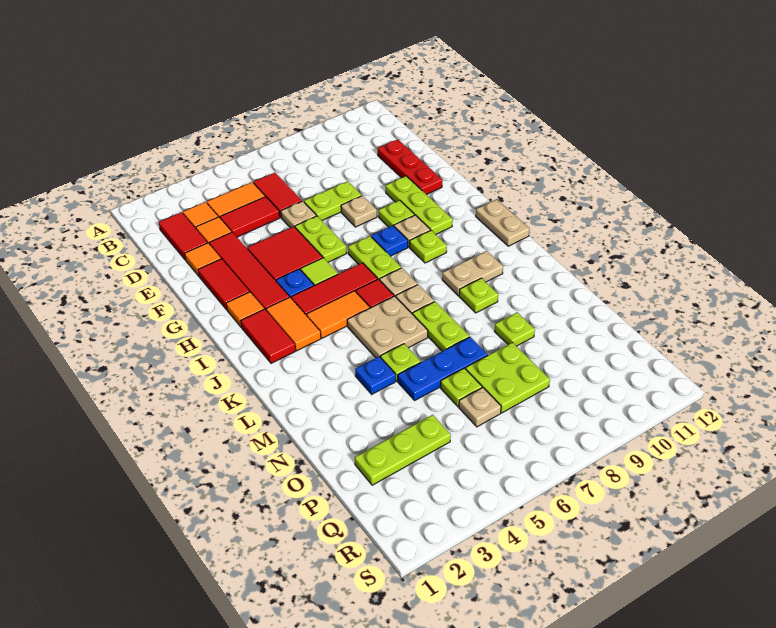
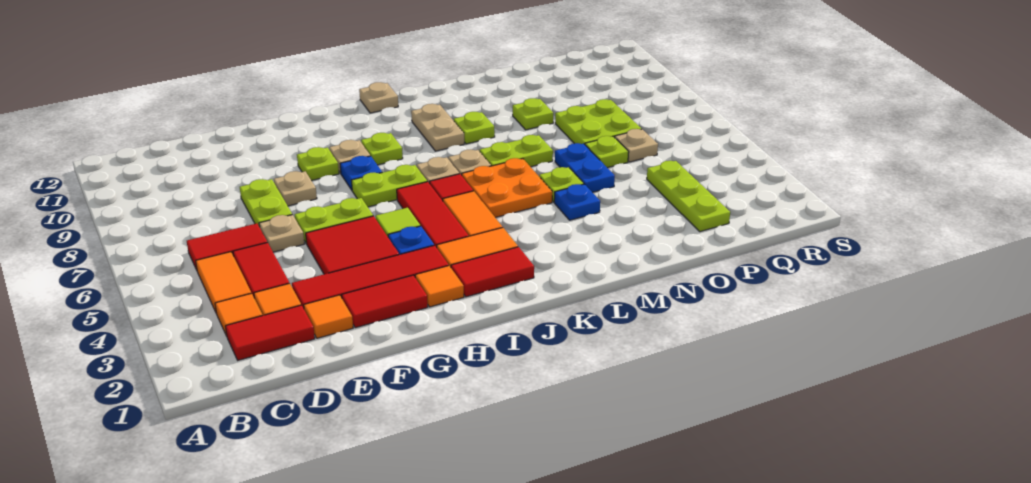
red plate D11:F11 level 1 -> none
lime plate F10:H10 level 1 -> none
tan plate I12:J12 level 1 -> tan plate J12 level 1
tan plate K5:L6 level 1 -> orange plate K5:L6 level 1
blue plate N5:N7 level 1 -> blue plate N5:N6 level 1

